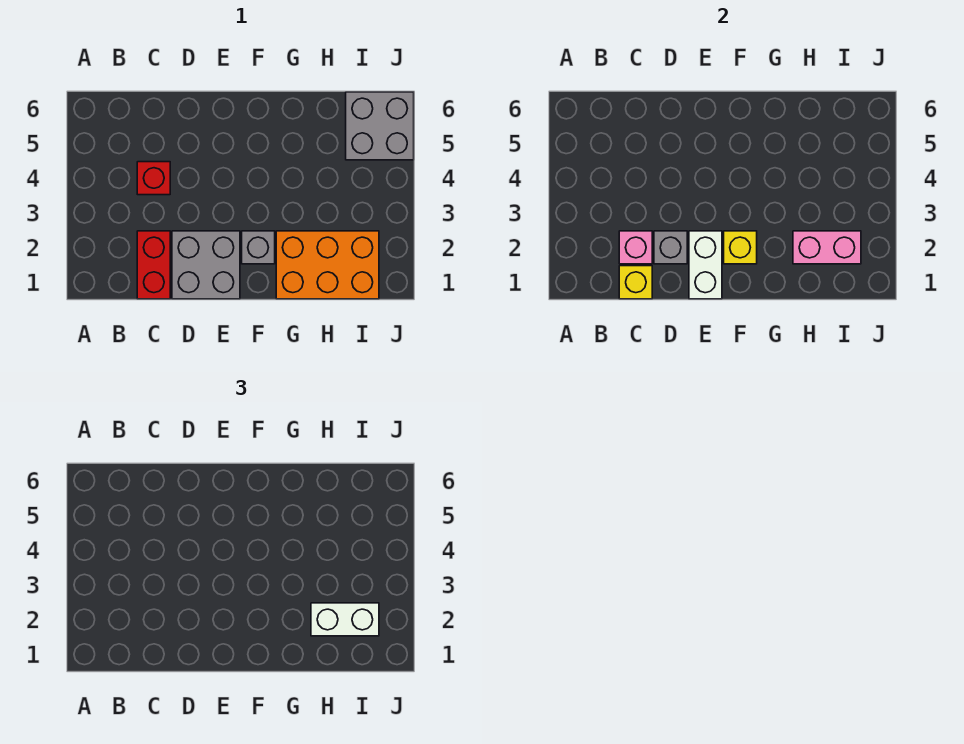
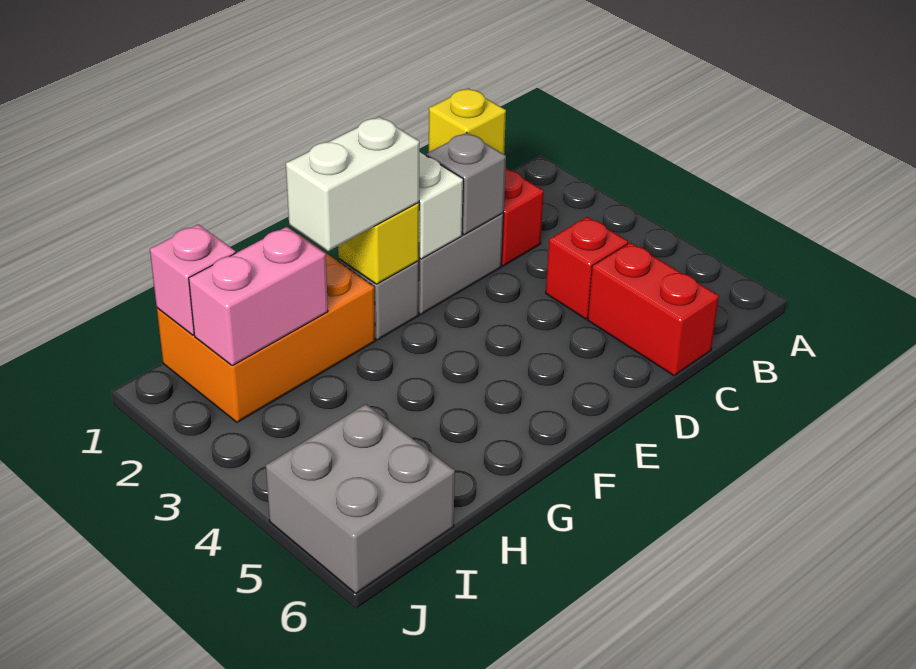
pink brick C2 level 2 -> pink brick I1 level 2
none -> red brick C5:C6 level 1
white brick H2:I2 level 3 -> white brick F2:G2 level 3

